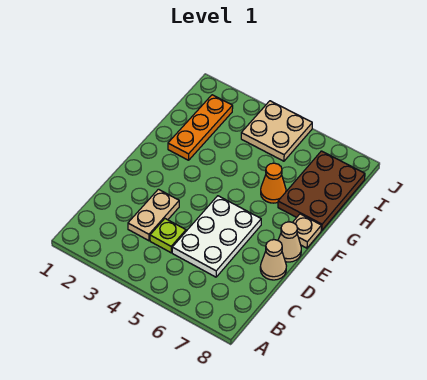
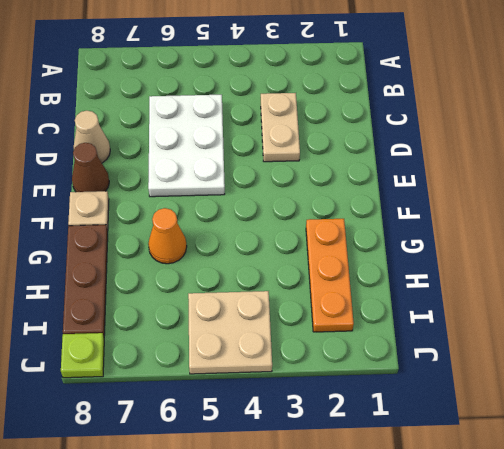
lime plate C4 level 1 -> lime plate J8 level 1
tan cone E8 level 1 -> brown cone E8 level 1
brown plate G7:I8 level 1 -> brown plate G8:I8 level 1

